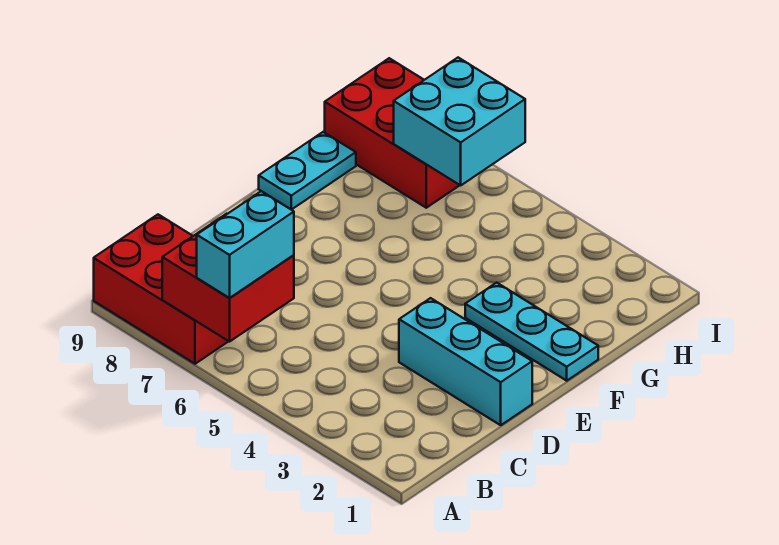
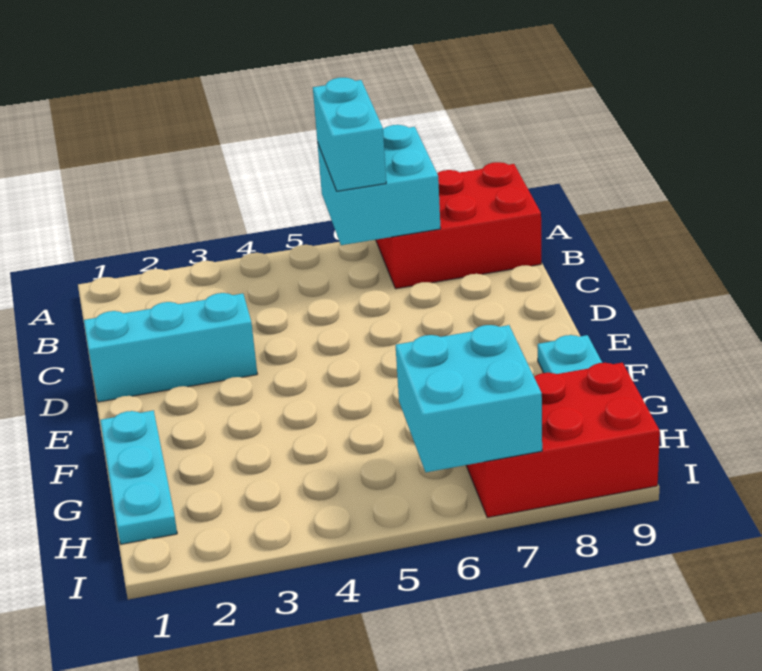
red brick A6:B7 level 2 -> cyan brick A6:B7 level 2
cyan plate F1:F3 level 1 -> cyan plate F1:H1 level 1

